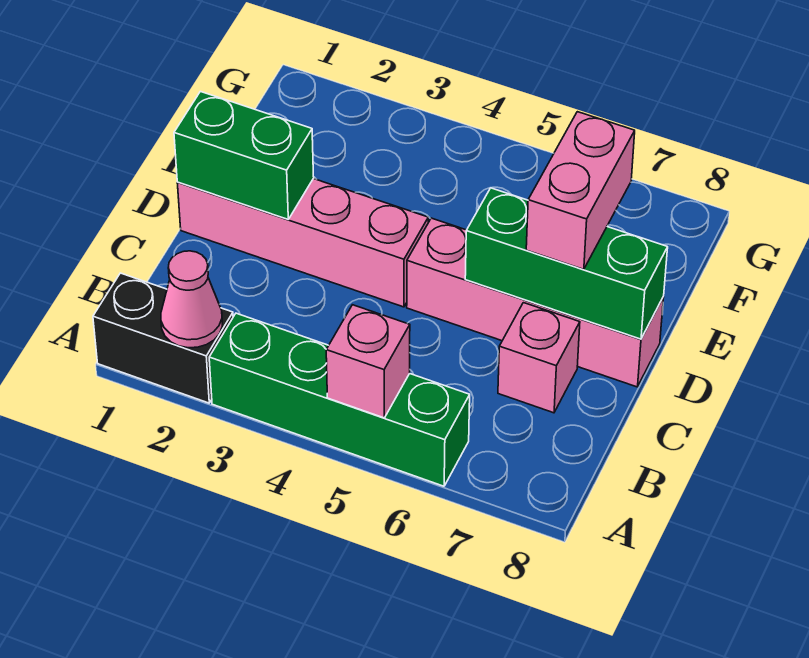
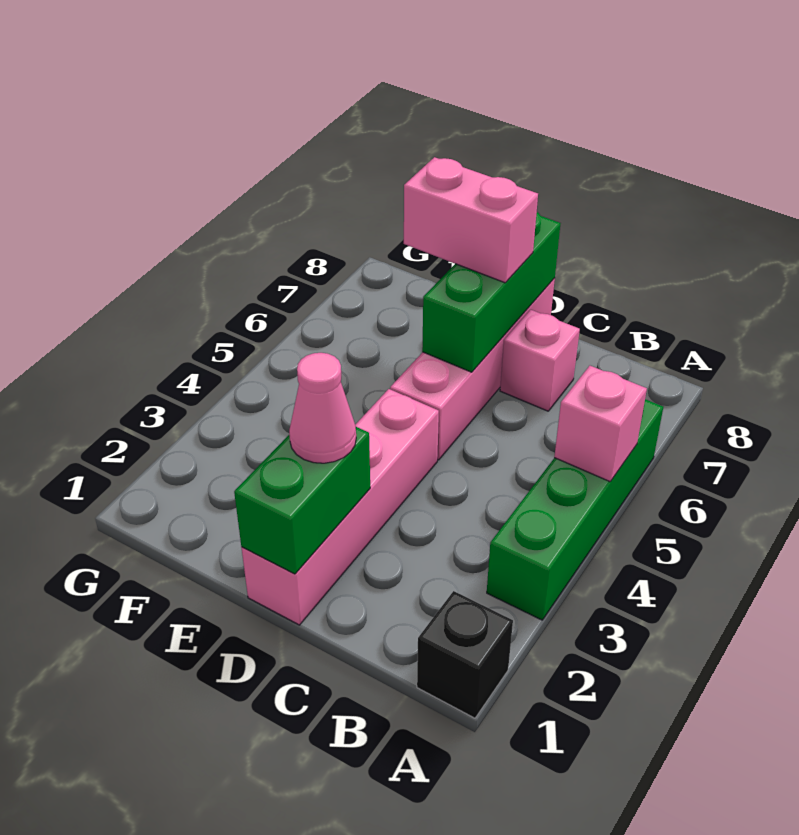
black brick A1:A2 level 1 -> black brick A1 level 1
pink cone A2 level 2 -> pink cone D2 level 3

